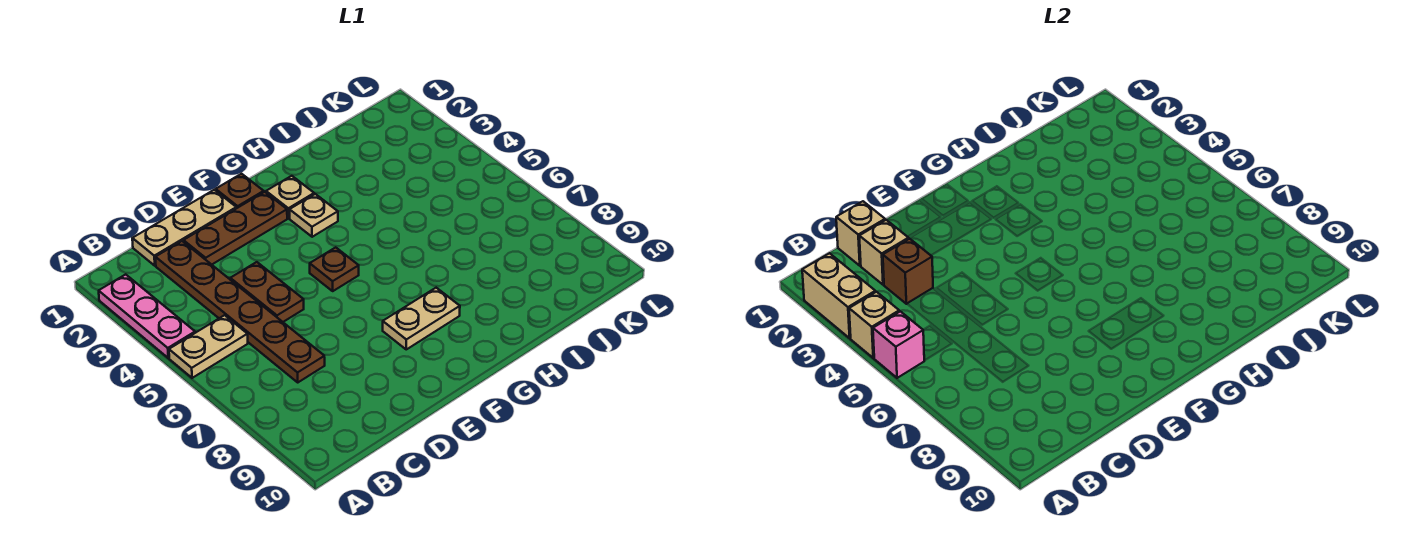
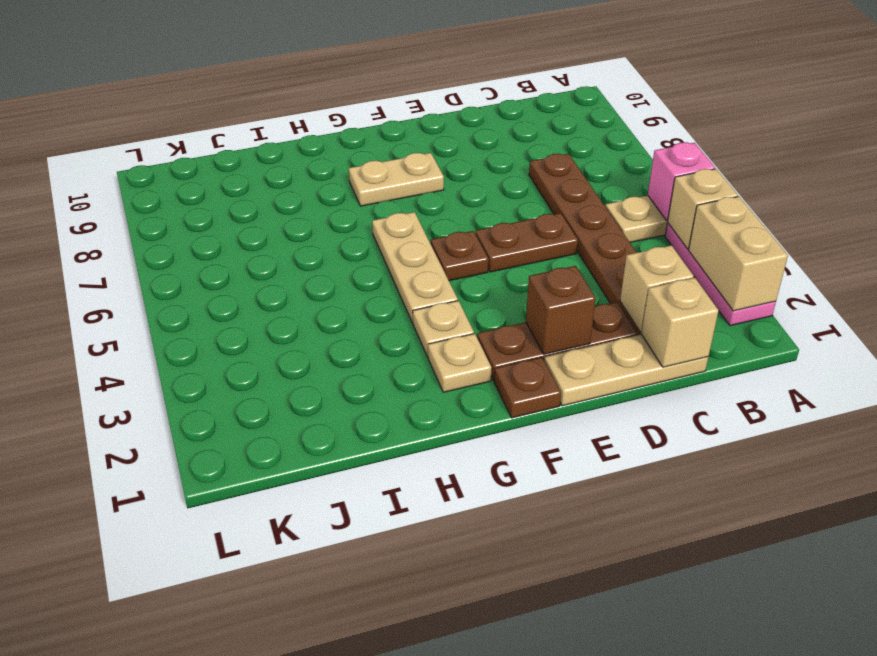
brown brick C3 level 2 -> brown brick E2 level 2
brown plate D4:D5 level 1 -> brown plate D5:E5 level 1
none -> tan plate G4:G6 level 1

